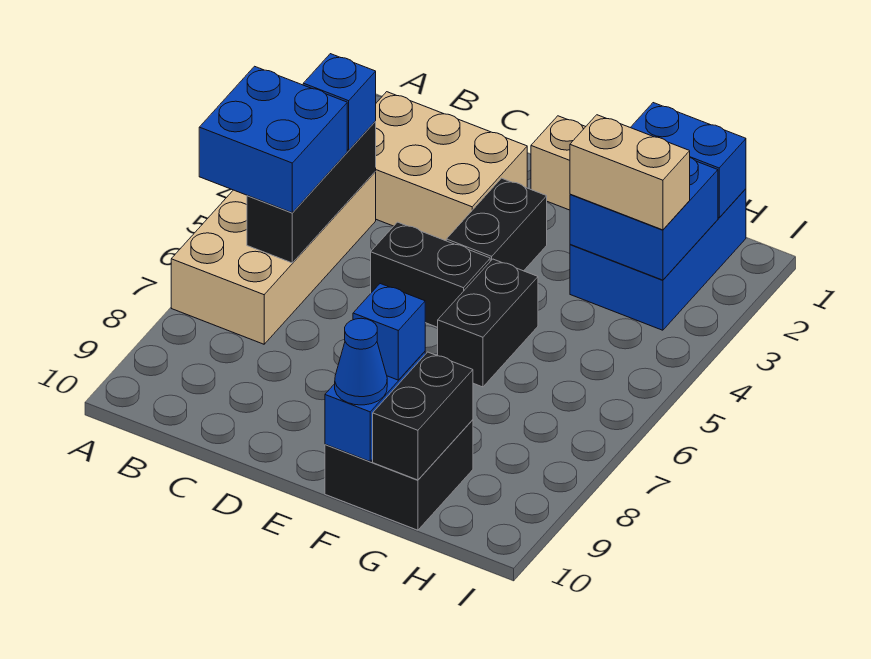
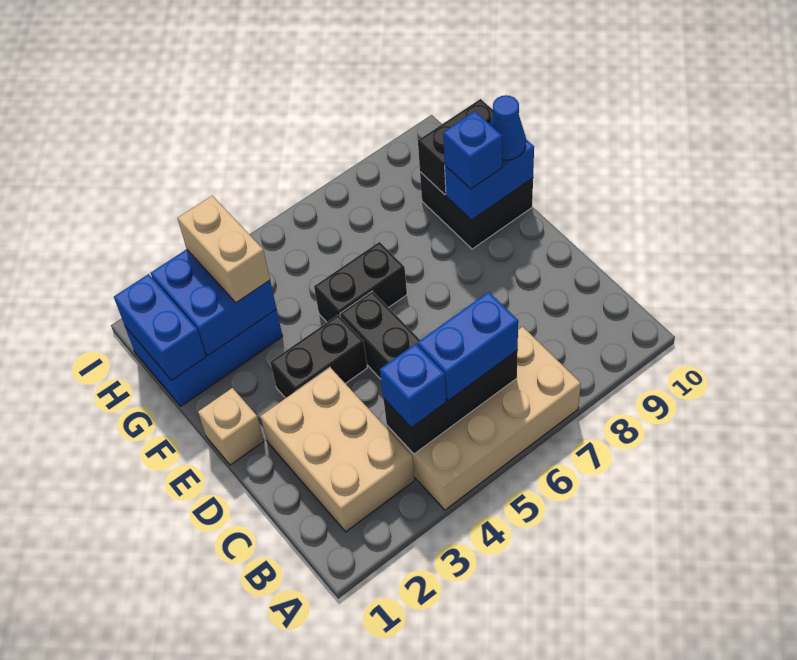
blue brick A5:B6 level 3 -> blue brick B5:B6 level 3

